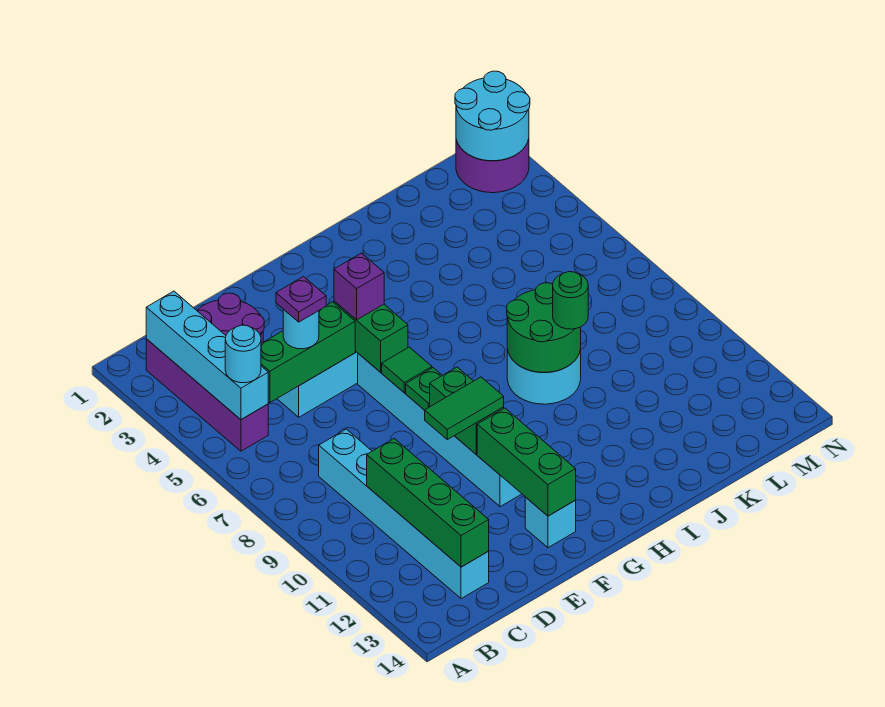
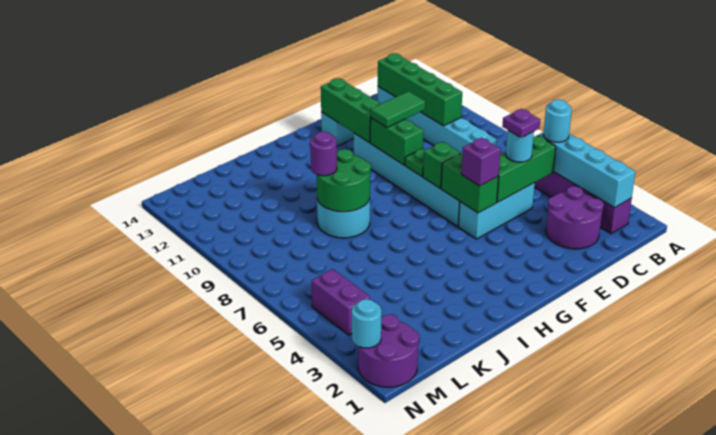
green tile F7 level 2 -> green brick F7 level 2
green round brick J9 level 3 -> purple round brick J9 level 3
cyan round brick M1:N2 level 2 -> cyan round brick N2 level 2
none -> purple brick M4:M5 level 1

